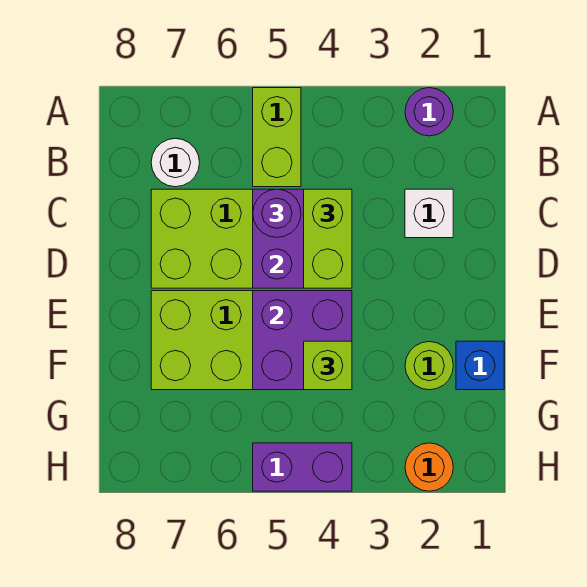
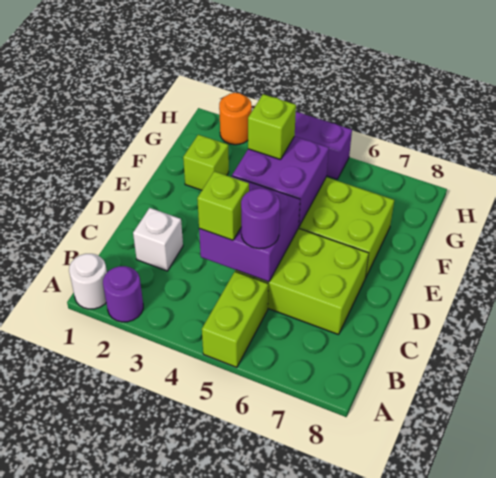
white round brick B7 level 1 -> white round brick A1 level 1
lime brick C4:D4 level 3 -> lime brick C4 level 3
blue brick F1 level 1 -> none
lime round brick F2 level 1 -> lime brick F2 level 1

